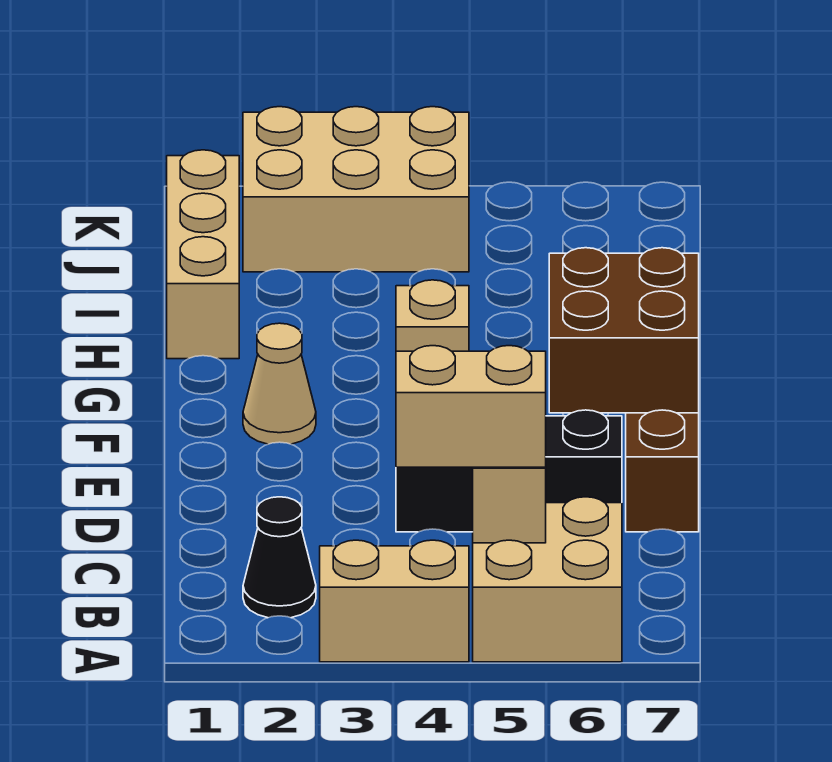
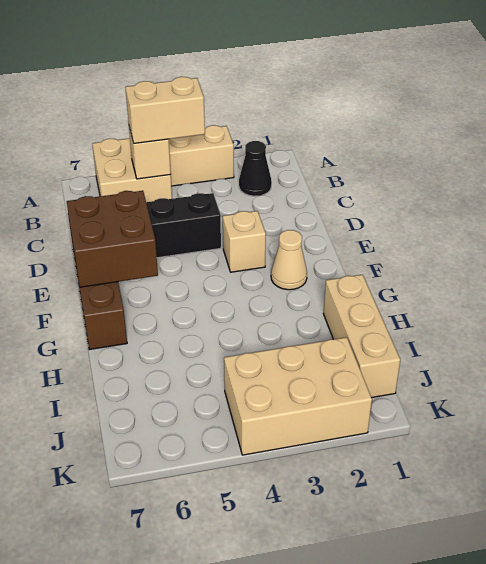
tan brick G4 level 1 -> tan brick E3 level 1

